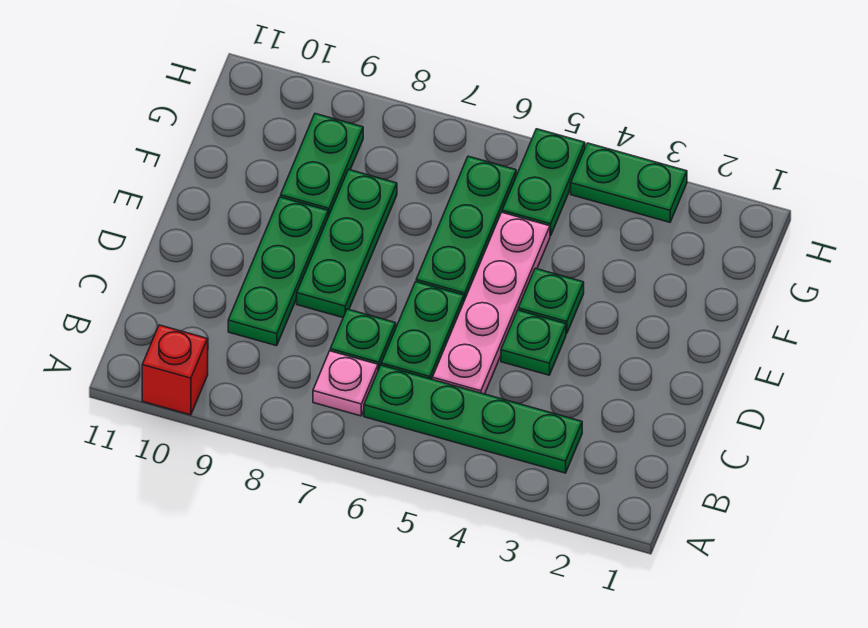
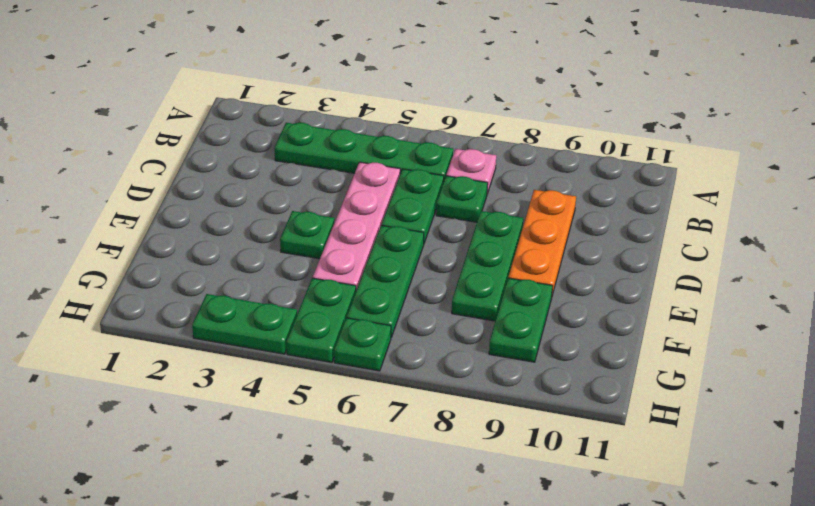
red brick A10 level 1 -> none
green plate C9:E9 level 1 -> orange plate C9:E9 level 1
green plate D4 level 1 -> green plate H6 level 1

